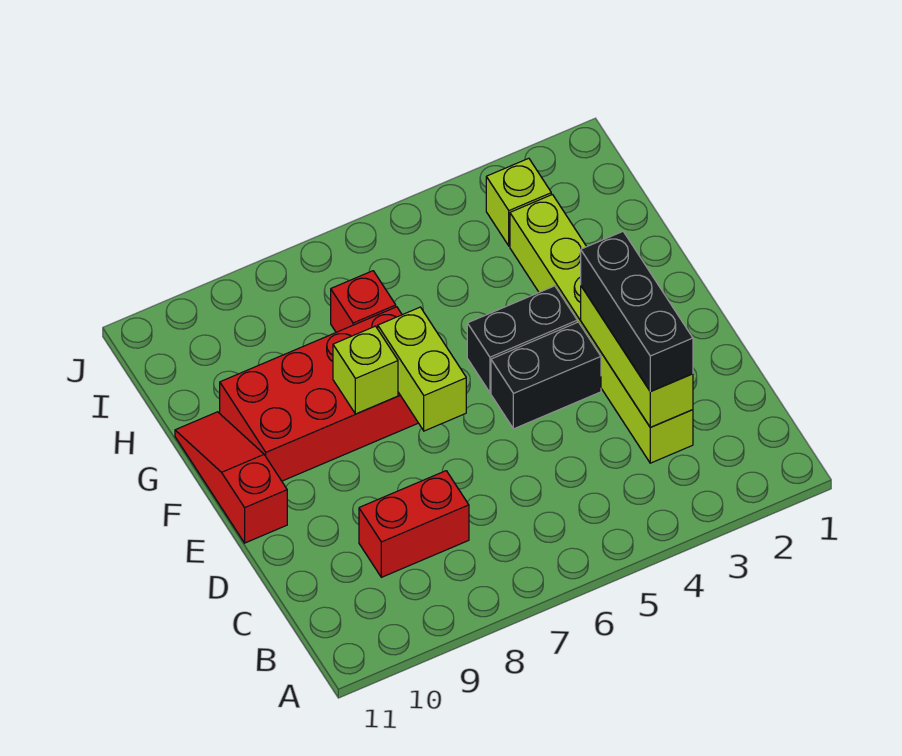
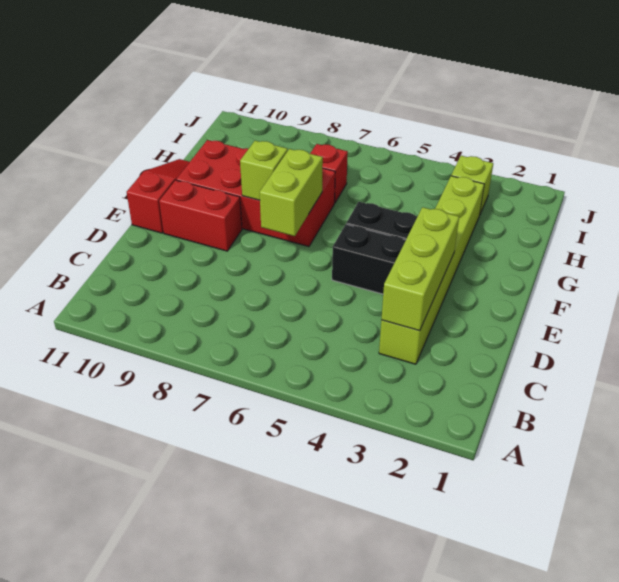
black brick C3:E3 level 3 -> none
red brick C8:C9 level 1 -> red brick E9:E10 level 1

